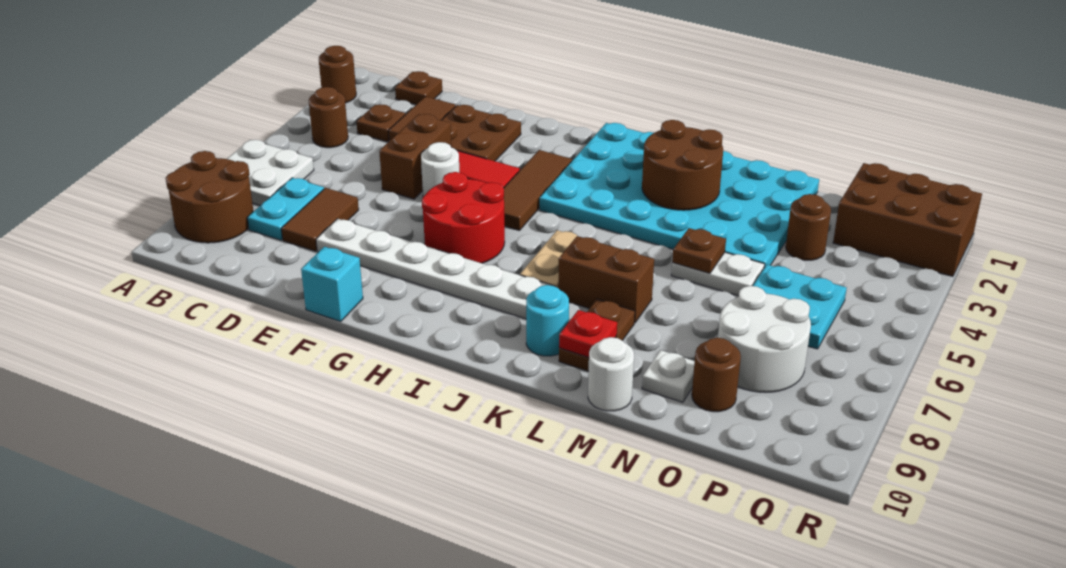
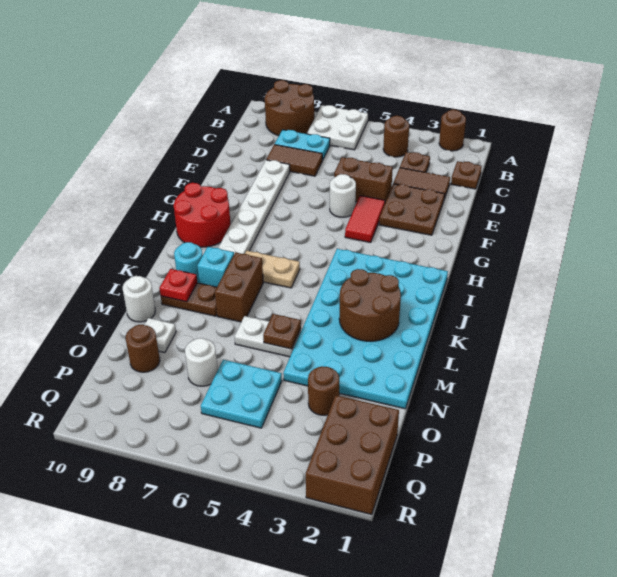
cyan brick F10 level 1 -> cyan brick K8 level 1
red round brick G6:H7 level 1 -> red round brick H9:I10 level 1
brown tile H3:H5 level 1 -> none
white plate M5:N5 level 1 -> white plate M5:M6 level 1
white round brick O7:P8 level 1 -> white round brick O7 level 1

